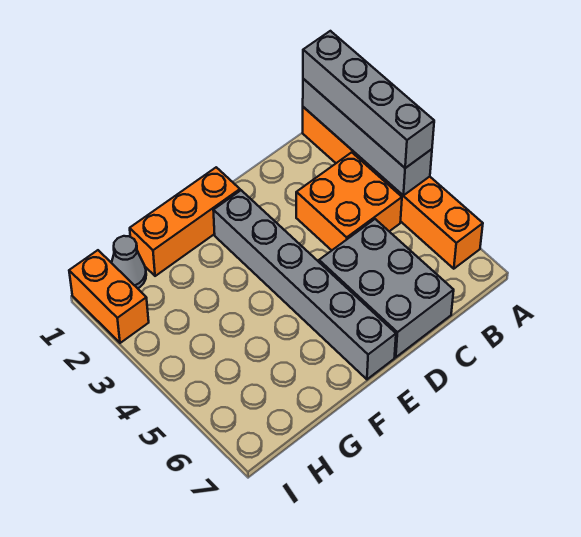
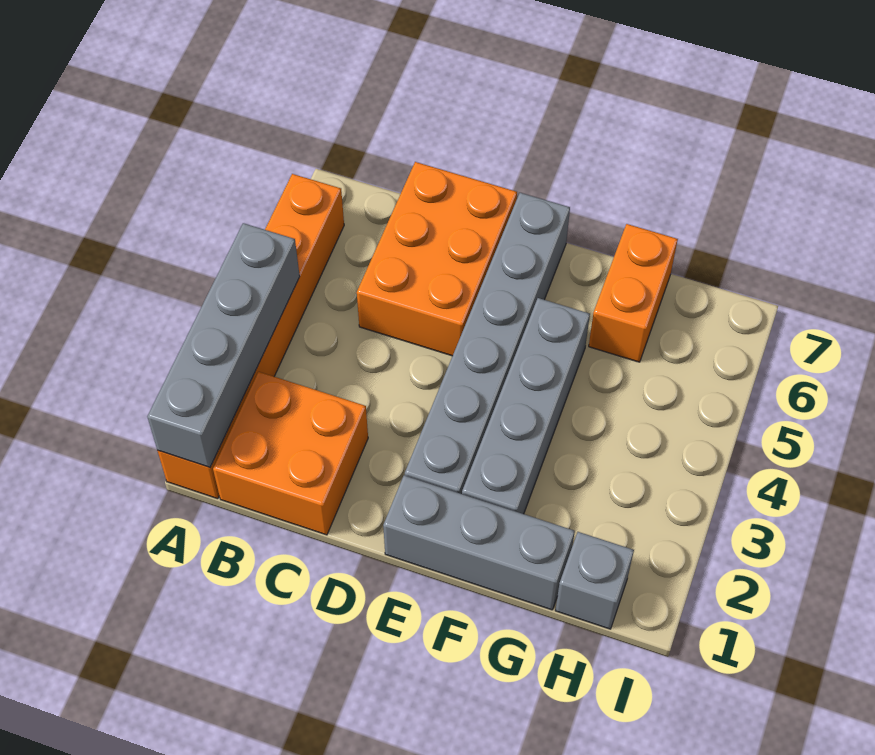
grey brick A1:A4 level 3 -> grey brick F2:F5 level 1
orange brick B3:C4 level 1 -> orange brick B1:C2 level 1
grey brick C5:D7 level 1 -> orange brick C5:D7 level 1
orange brick E1:G1 level 1 -> grey brick E1:G1 level 1
grey cone H1 level 1 -> grey brick H1 level 1
orange brick I1:I2 level 1 -> orange brick G6:G7 level 1

